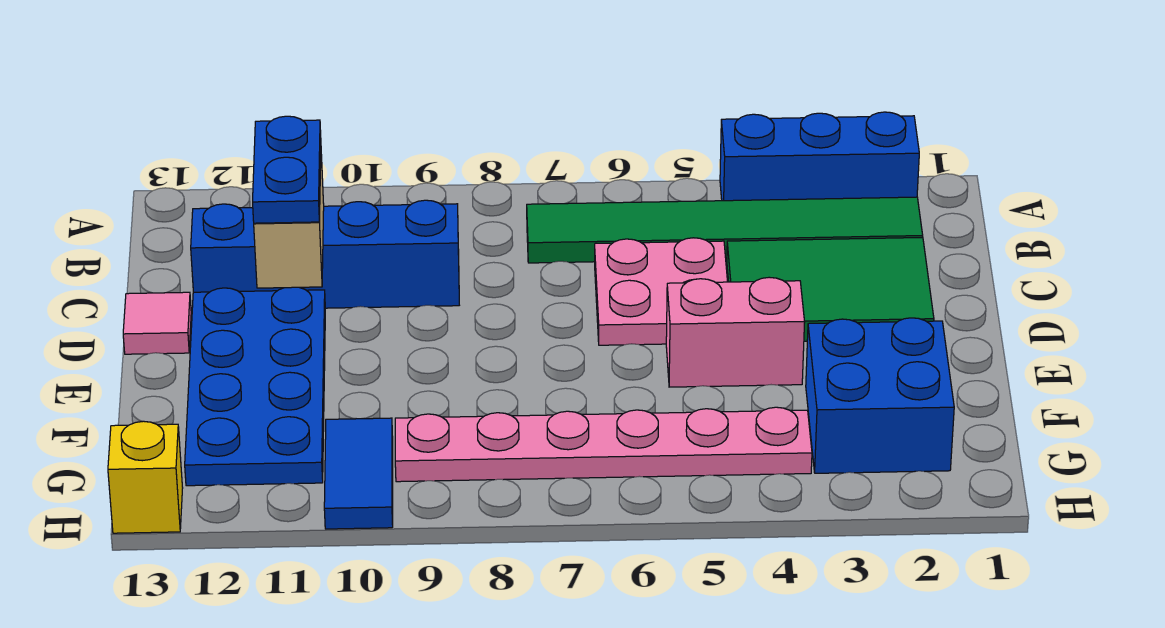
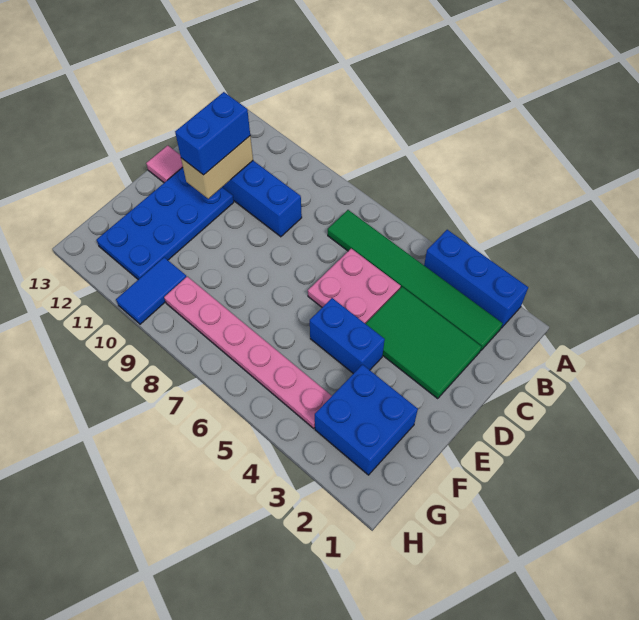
blue plate C11:D11 level 3 -> blue brick C11:D11 level 3
pink brick E4:E5 level 1 -> blue brick E4:E5 level 1
yellow brick H13 level 1 -> none

